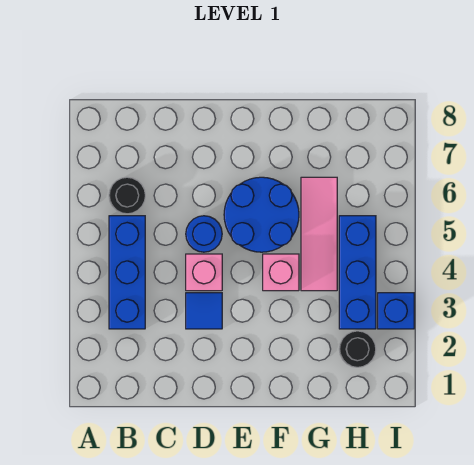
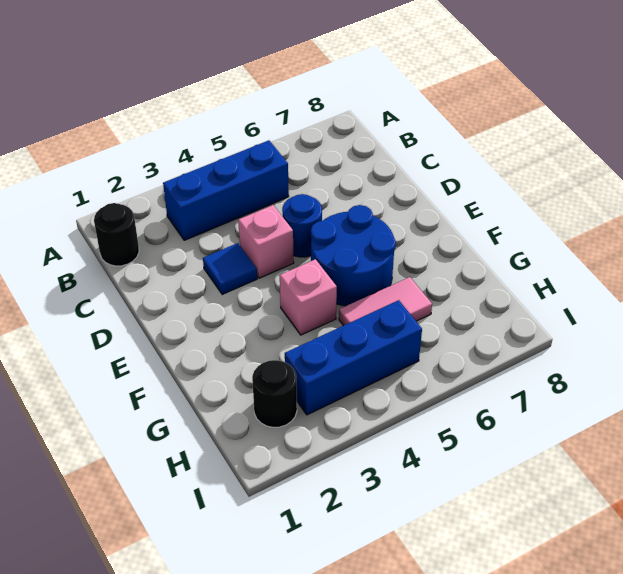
black round brick B6 level 1 -> black round brick B1 level 1
pink tile G4:G6 level 1 -> pink tile G5:G6 level 1
blue brick I3 level 1 -> none

